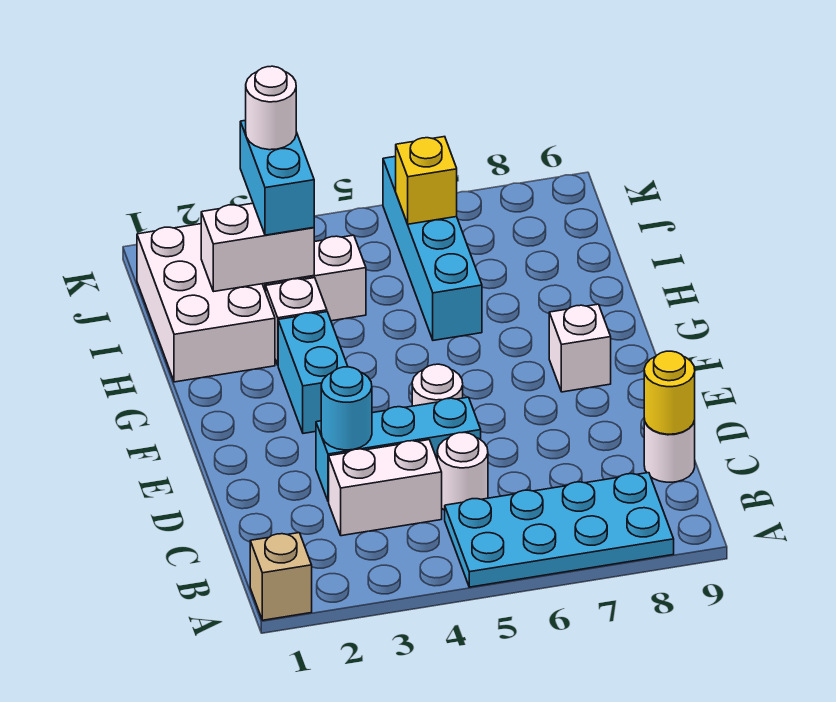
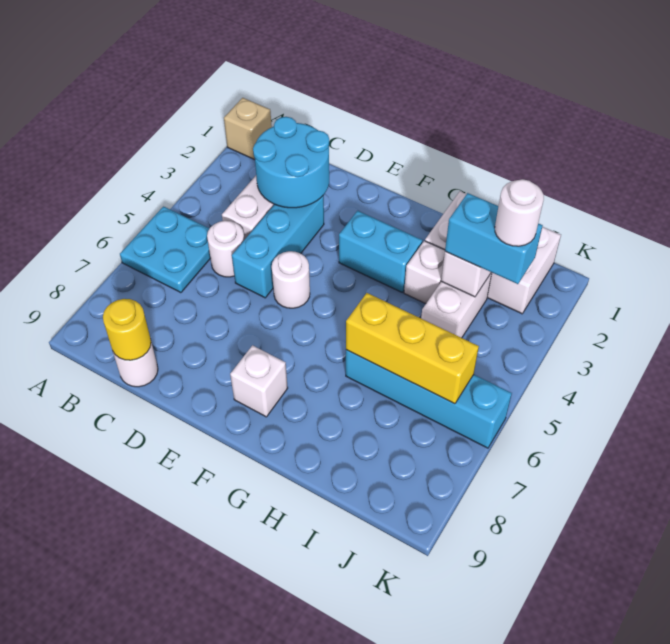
cyan plate A5:B8 level 1 -> cyan plate A5:B6 level 1
cyan round brick D3 level 2 -> cyan round brick C2:D3 level 2
yellow brick J6 level 2 -> yellow brick H6:J6 level 2

